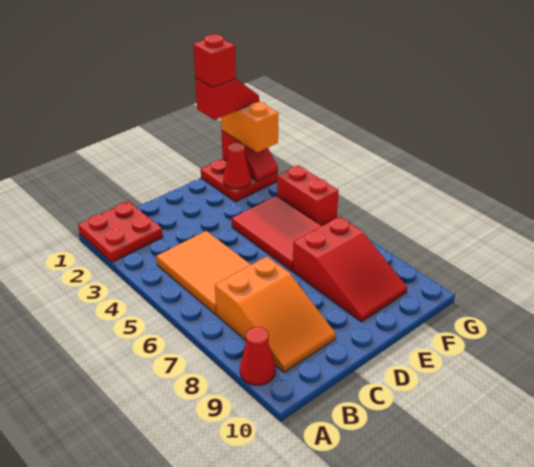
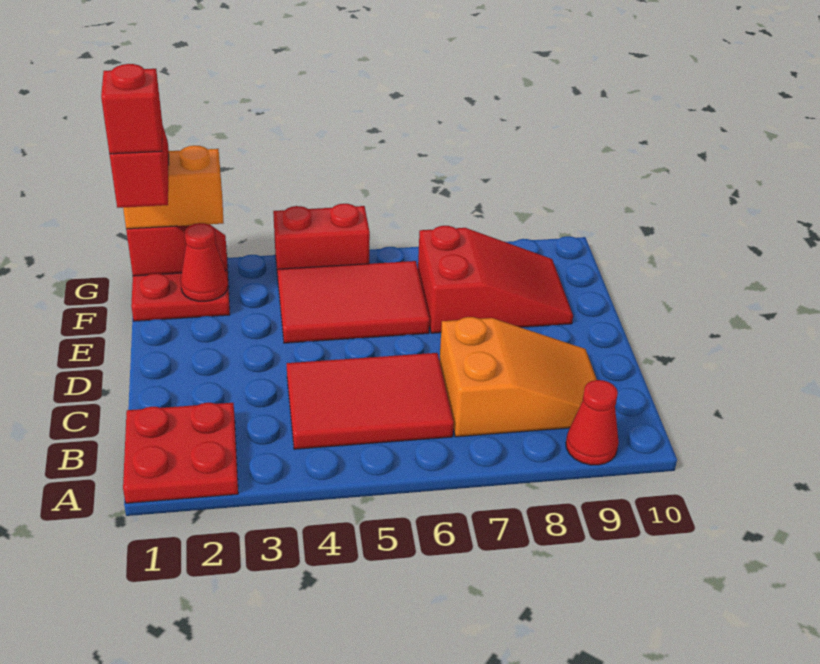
orange tile B4:C6 level 1 -> red tile B4:C6 level 1

